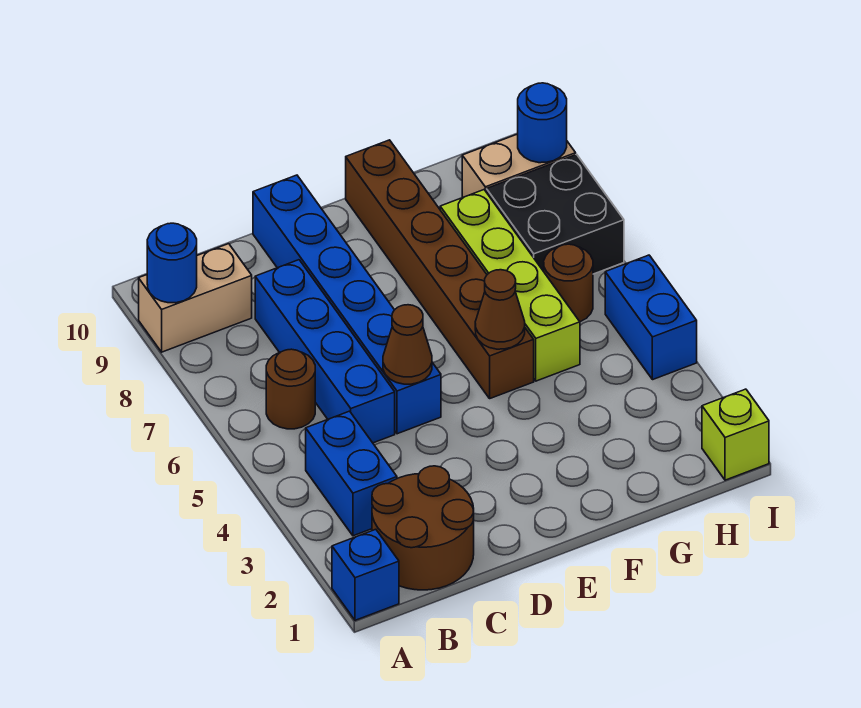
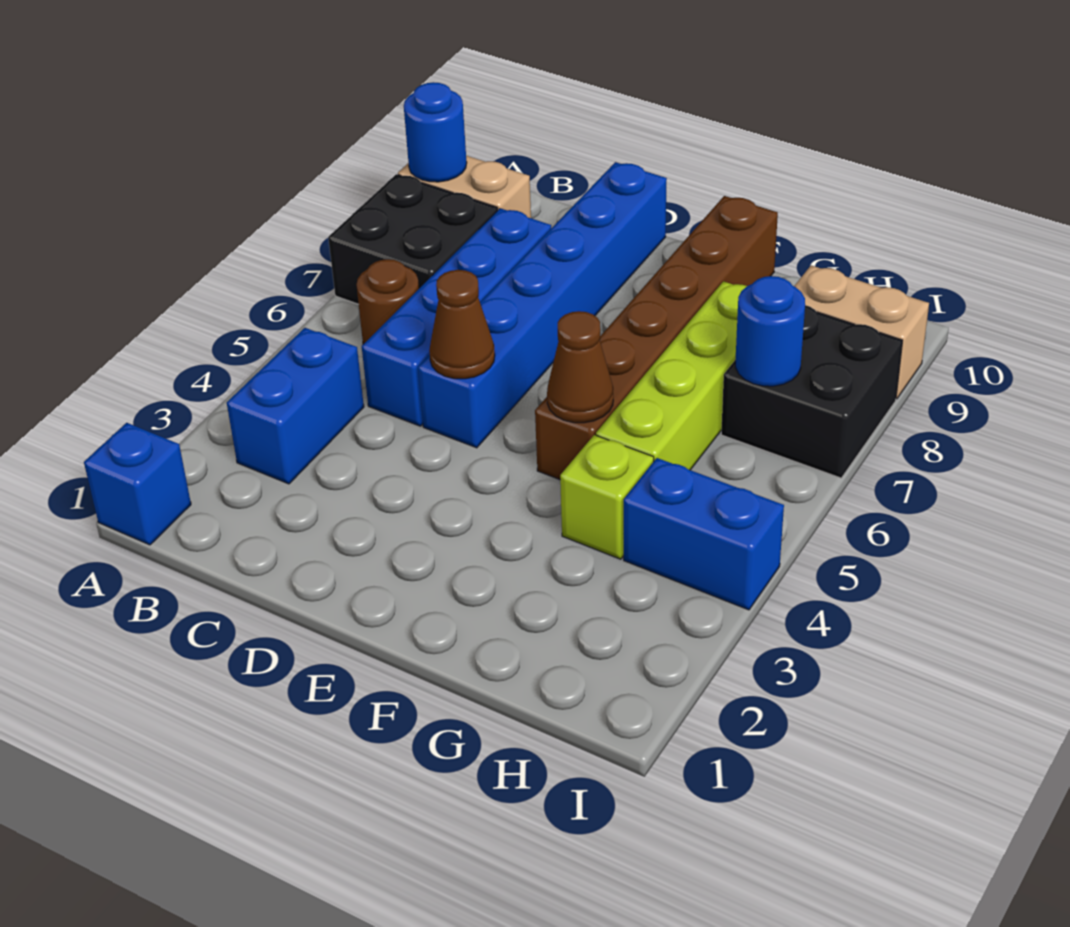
none -> black brick A7:B8 level 1
brown round brick B1:C2 level 1 -> none
brown round brick H6 level 1 -> none
lime brick I1 level 1 -> lime brick G4 level 1
blue brick I4:I5 level 1 -> blue brick H4:I4 level 1
blue round brick I9 level 2 -> blue round brick H7 level 2

